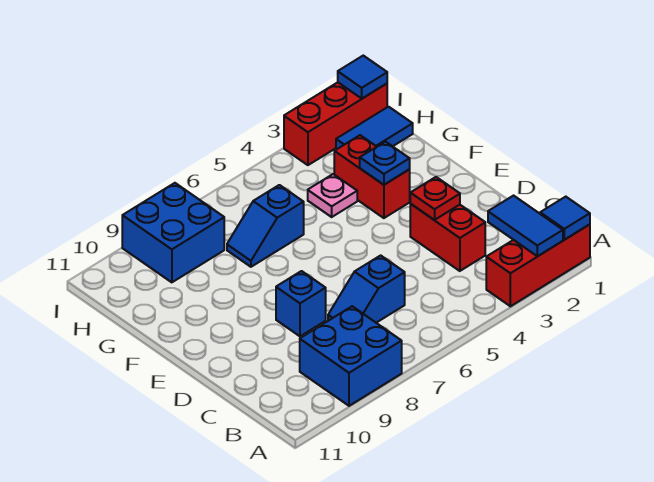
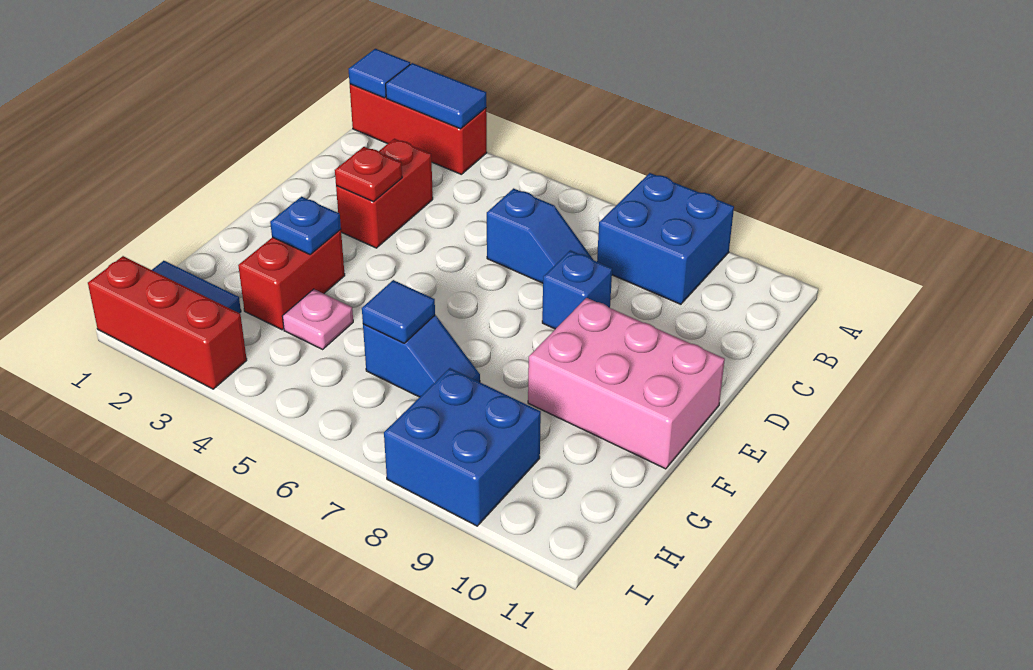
blue tile A2:B2 level 2 -> blue tile A2:A3 level 2
none -> pink brick E9:F11 level 1
blue tile I1 level 2 -> blue tile G6 level 2

